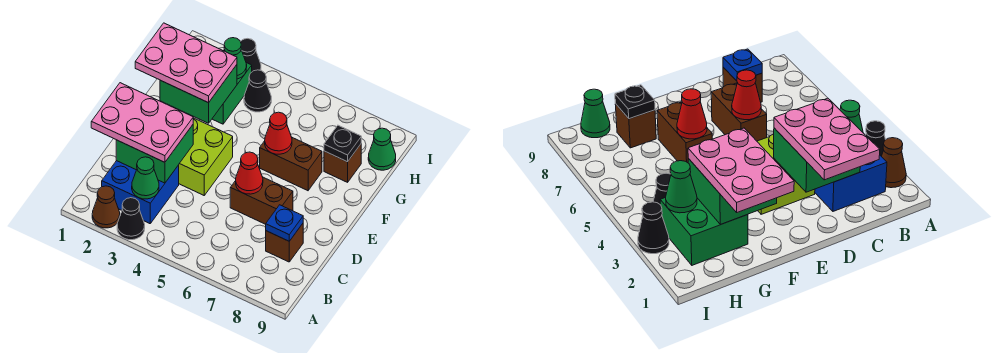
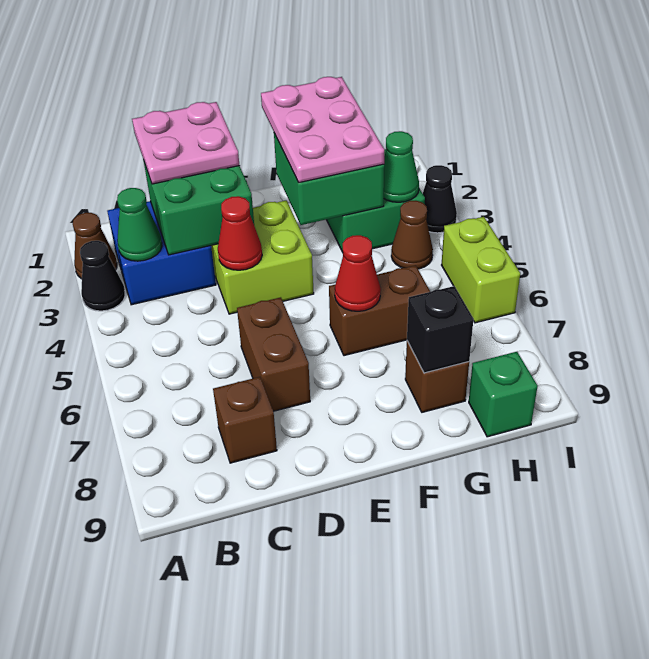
pink plate C1:D3 level 3 -> pink plate C1:D2 level 3
blue plate C8 level 2 -> none
red cone D6 level 2 -> red cone D4 level 2
brown brick F6:F7 level 1 -> brown brick F6:G6 level 1
black plate G8 level 2 -> black brick G8 level 2
black cone H4 level 1 -> brown cone H4 level 1
green cone H9 level 1 -> green brick H9 level 1
none -> lime brick I5:I6 level 1

